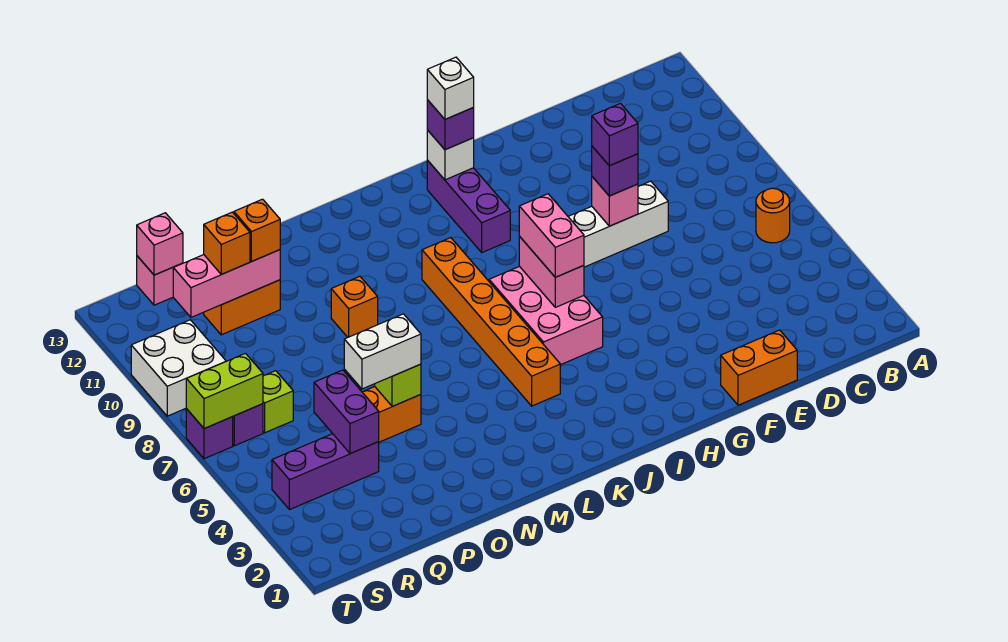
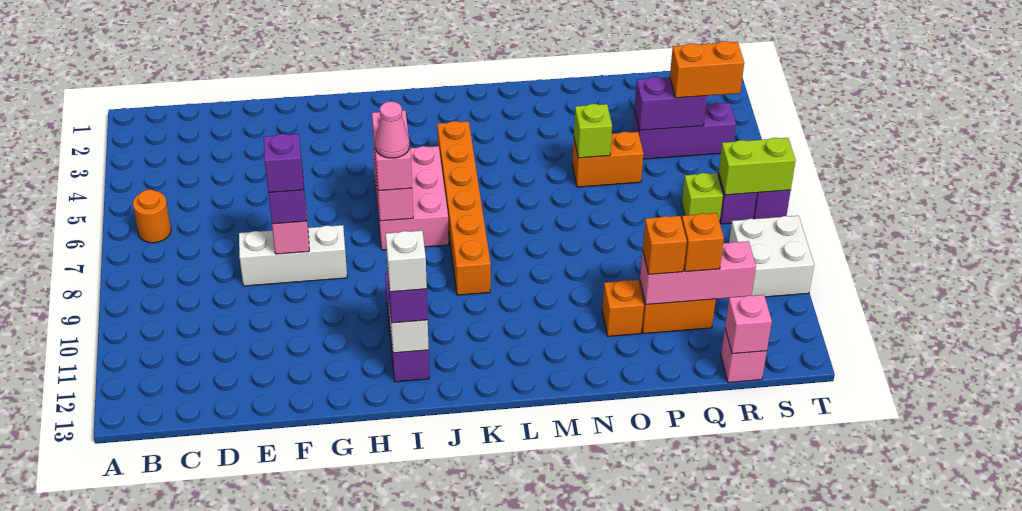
orange brick E1:F1 level 1 -> orange brick R4:S4 level 3
none -> pink cone I7 level 4
orange brick N9 level 1 -> orange brick O11 level 1
white brick O5:P5 level 3 -> none
purple brick Q4:Q5 level 2 -> purple brick Q4:R4 level 2

